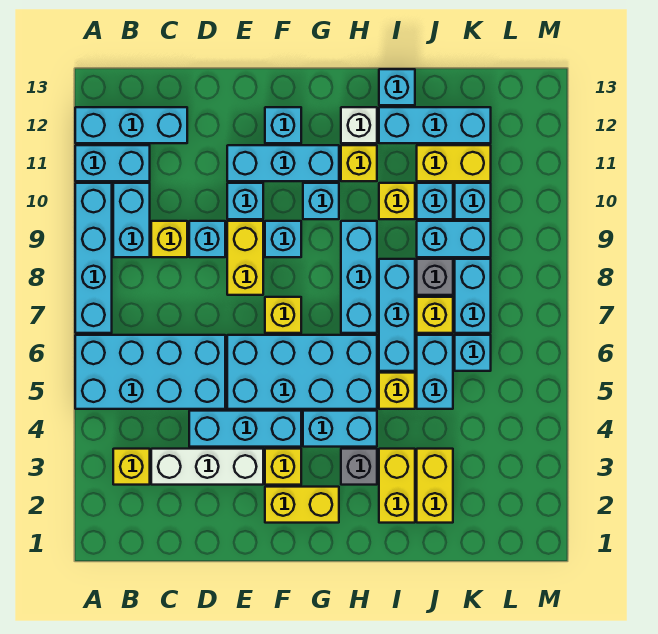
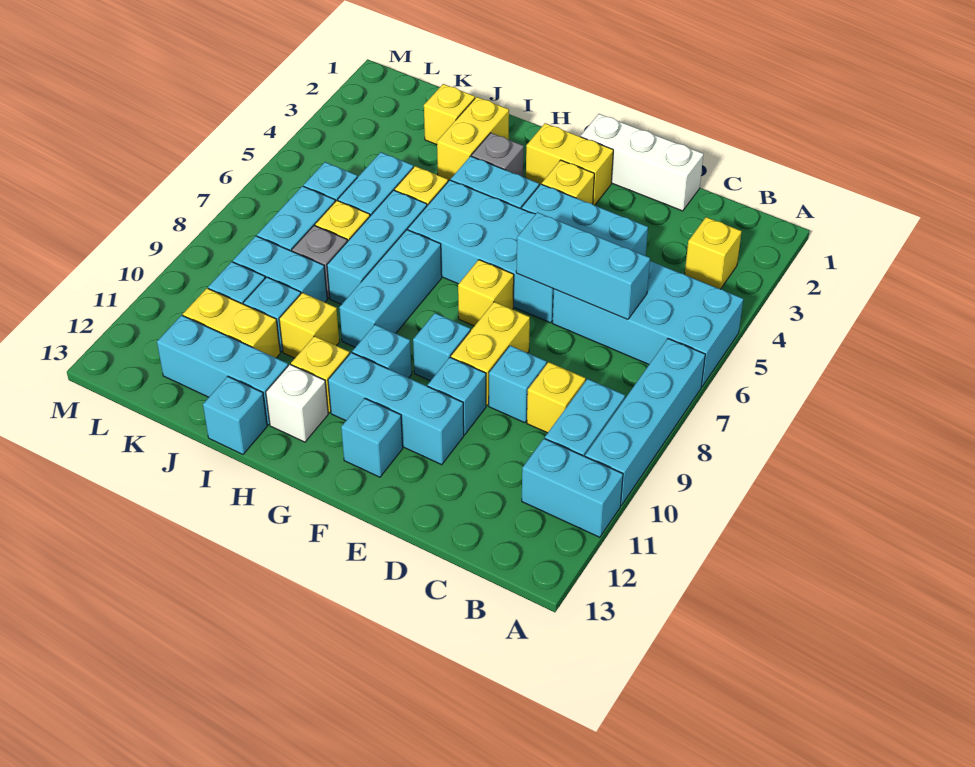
cyan brick A12:C12 level 1 -> cyan brick C6:E6 level 2
white brick C3:E3 level 1 -> white brick D1:F1 level 1
yellow brick J2:J3 level 1 -> yellow brick J2 level 1

